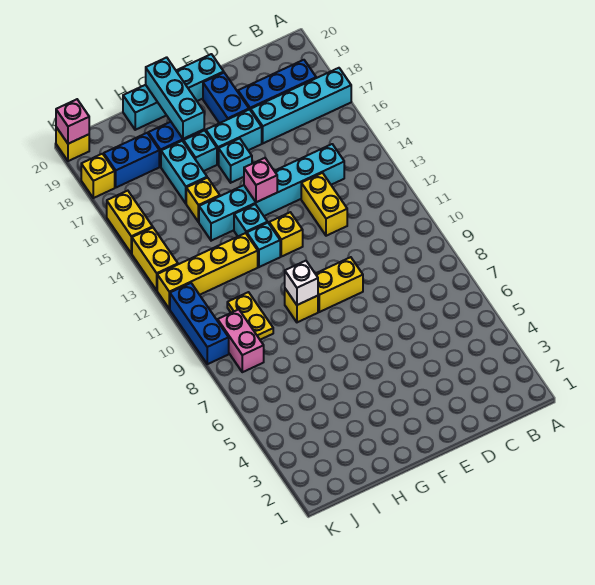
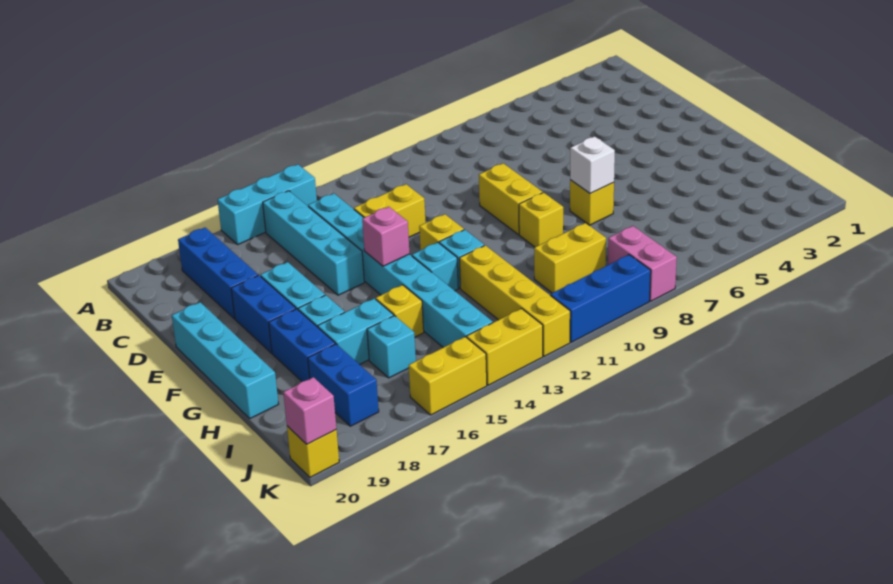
cyan brick A17:D17 level 1 -> cyan brick B15:E15 level 1
cyan brick C14:H14 level 1 -> cyan brick C14:J14 level 1
blue brick E18:E19 level 1 -> blue brick E18:F18 level 1
cyan brick F16 level 1 -> cyan brick I16 level 1
white brick G9 level 2 -> white brick G7 level 2
cyan brick G18:G20 level 2 -> cyan brick A14:A16 level 1
yellow plate I9:I10 level 1 -> yellow brick I9:I10 level 1
pink brick J8:J9 level 1 -> pink brick J8:K8 level 1
yellow brick K18 level 1 -> yellow brick G7 level 1

